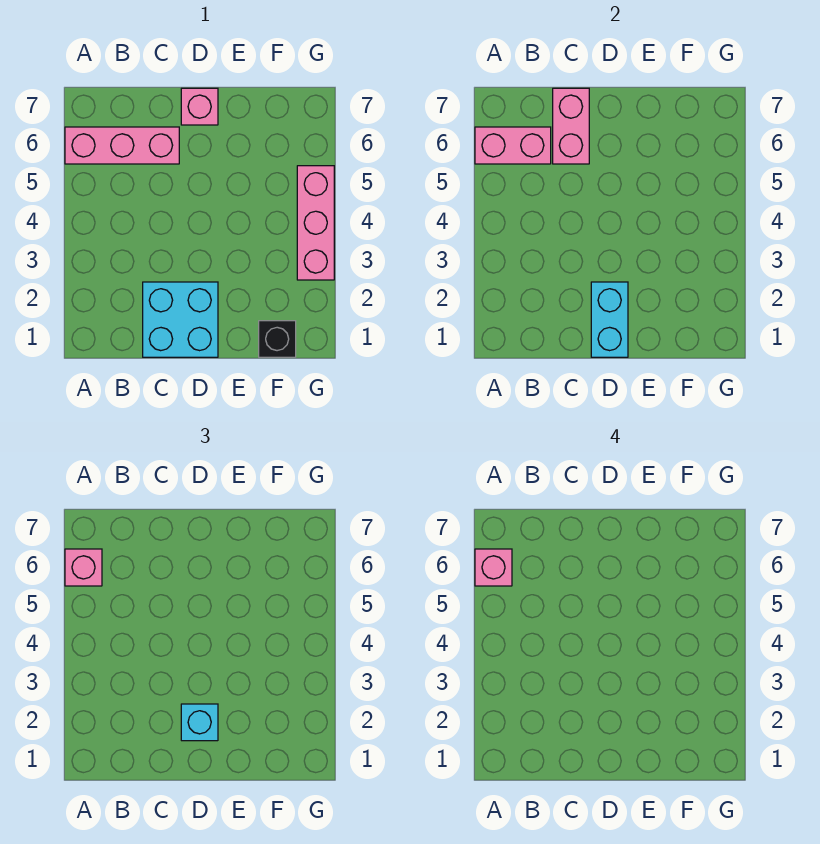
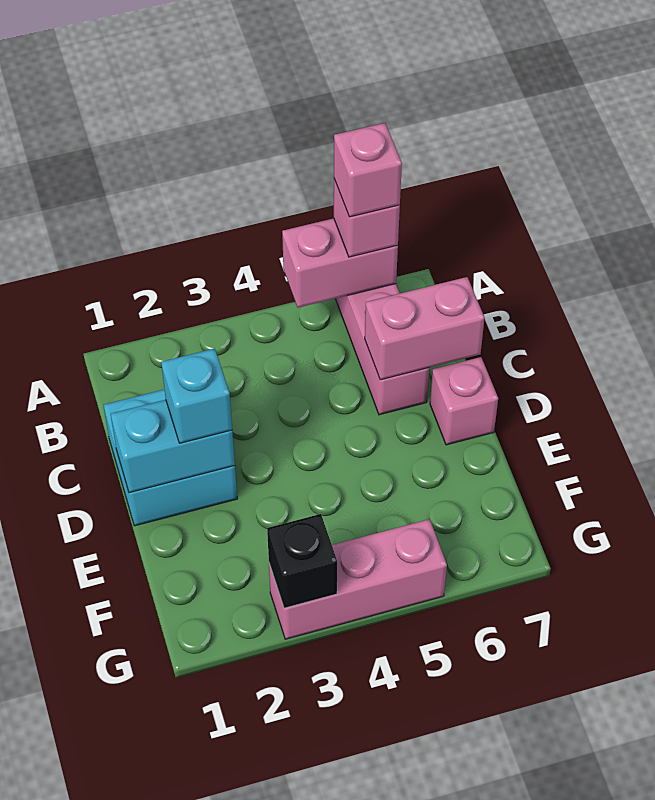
pink brick A6:B6 level 2 -> pink brick A5:A6 level 2
black brick F1 level 1 -> black brick G3 level 2

